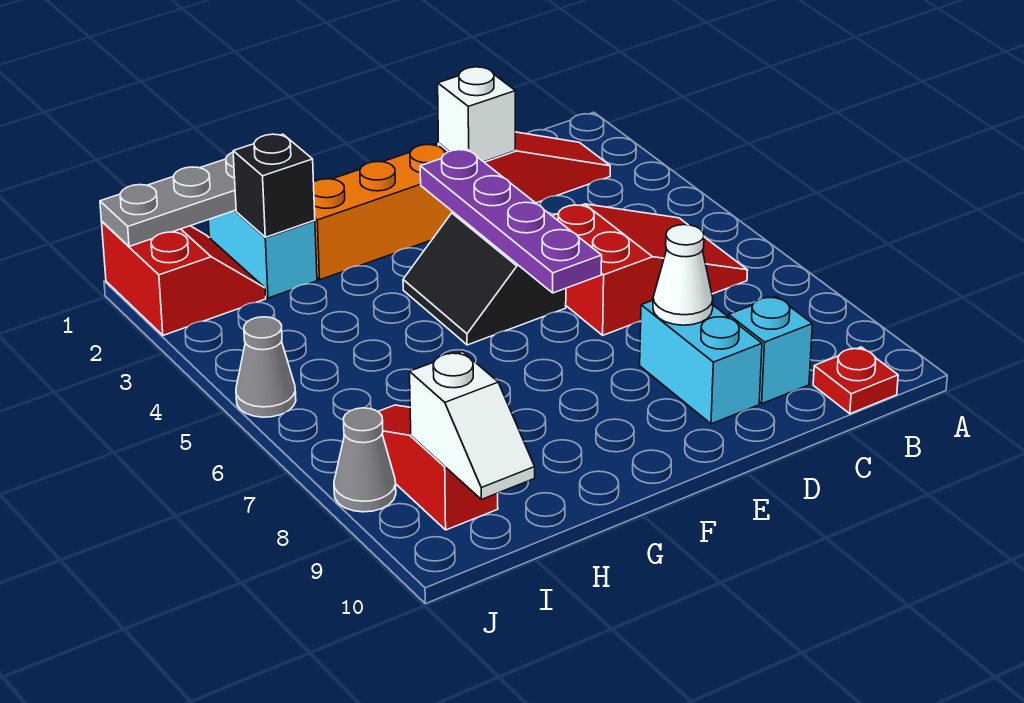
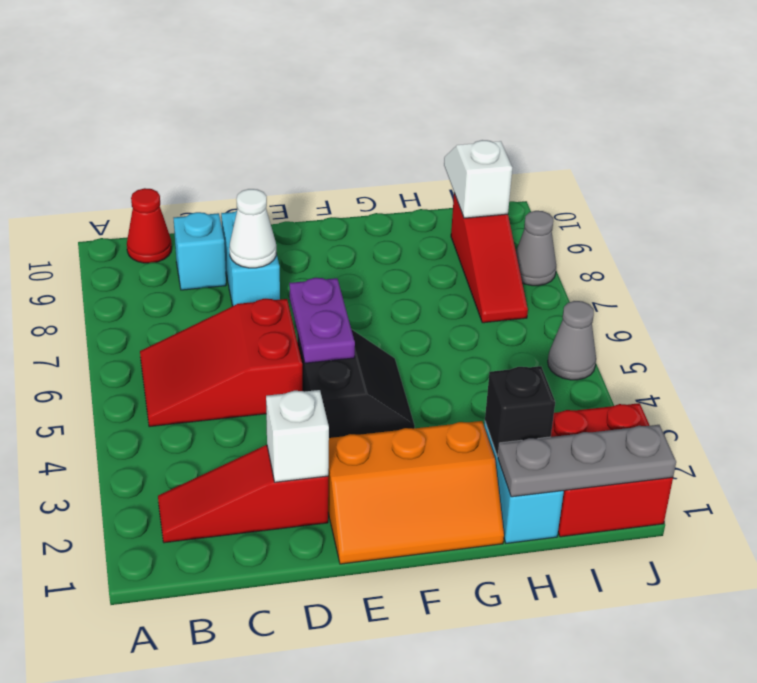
red plate B10 level 1 -> red cone B10 level 1
purple plate E3:E6 level 2 -> purple plate E5:E6 level 2
red slope I1:J2 level 1 top J -> red brick I1:J2 level 1

